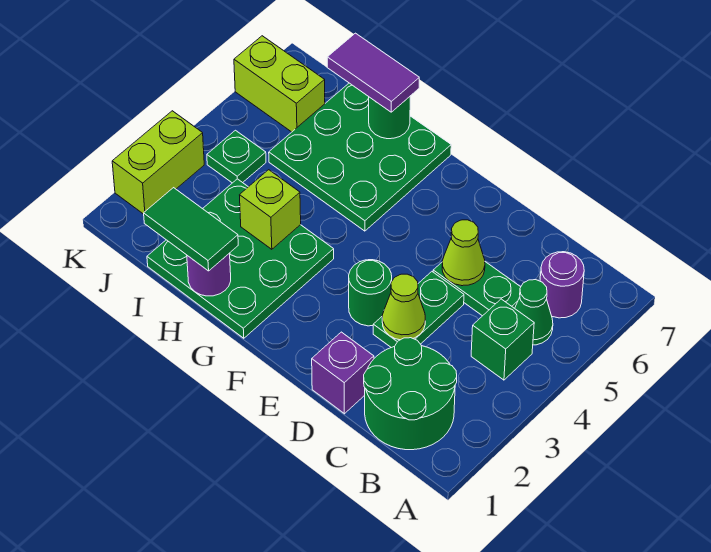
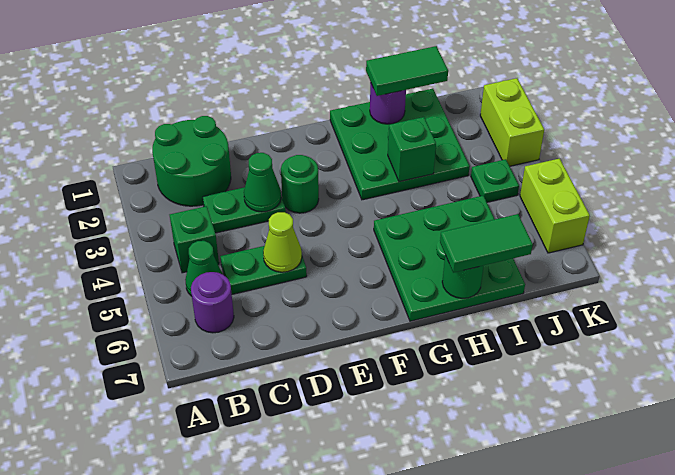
purple brick D1 level 1 -> none
green plate D3:D4 level 1 -> green plate C3:D3 level 1
lime cone D3 level 2 -> green cone D3 level 2
lime brick H3 level 2 -> green brick H3 level 2
purple tile H7:I7 level 3 -> green tile H7:I7 level 3
lime brick J6:K6 level 1 -> lime brick K5:K6 level 1

